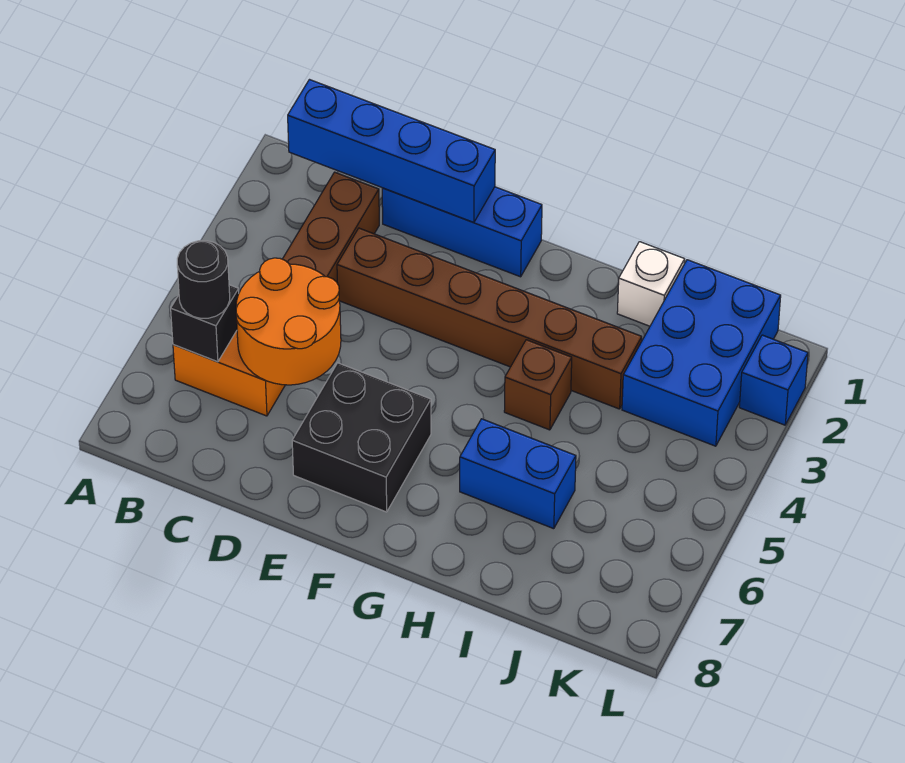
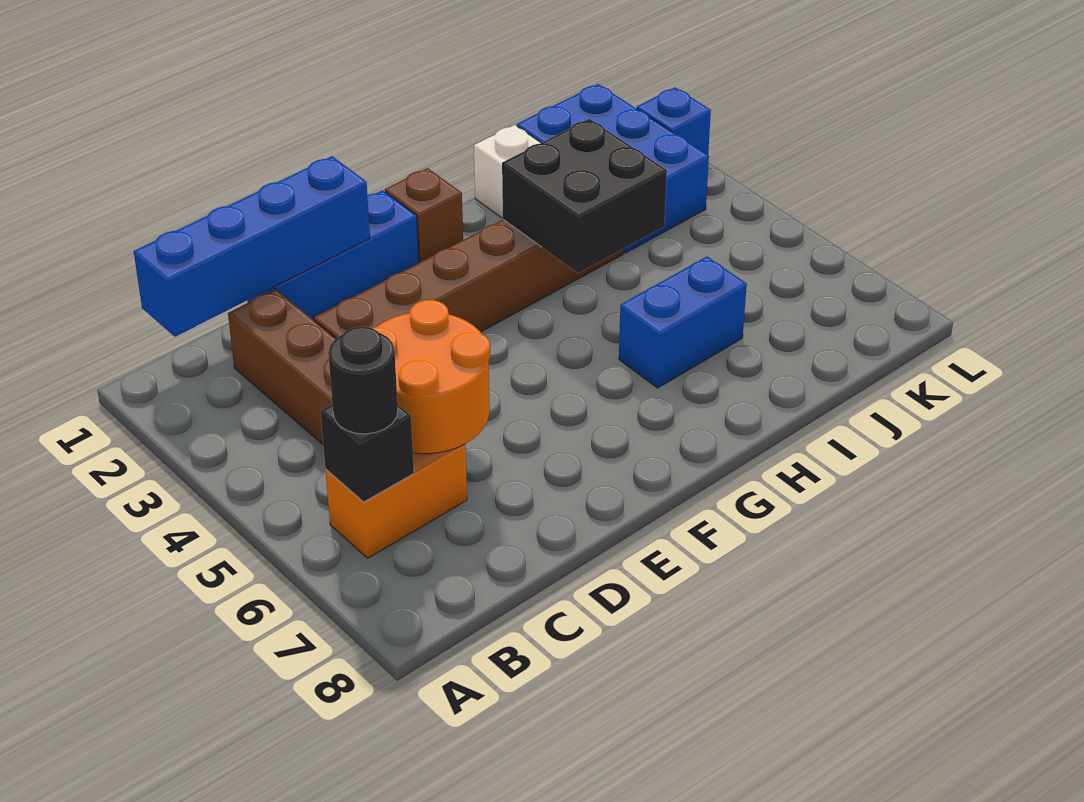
black brick E6:F7 level 1 -> black brick H3:I4 level 2
brown brick H4 level 1 -> brown brick G1 level 1

